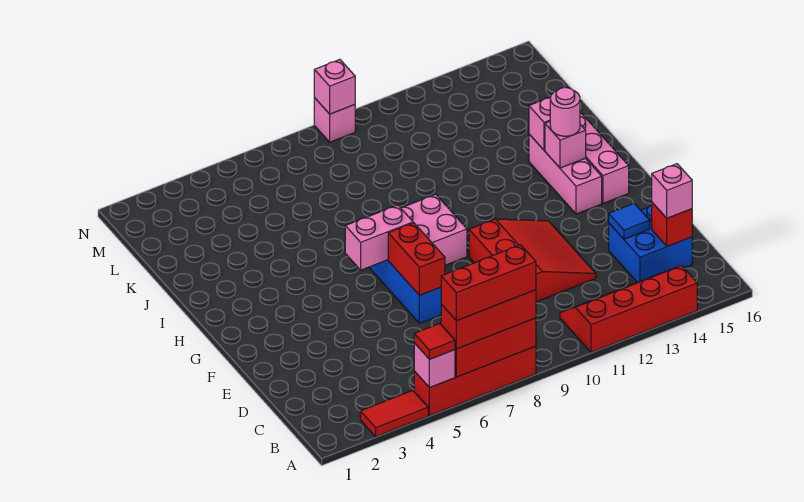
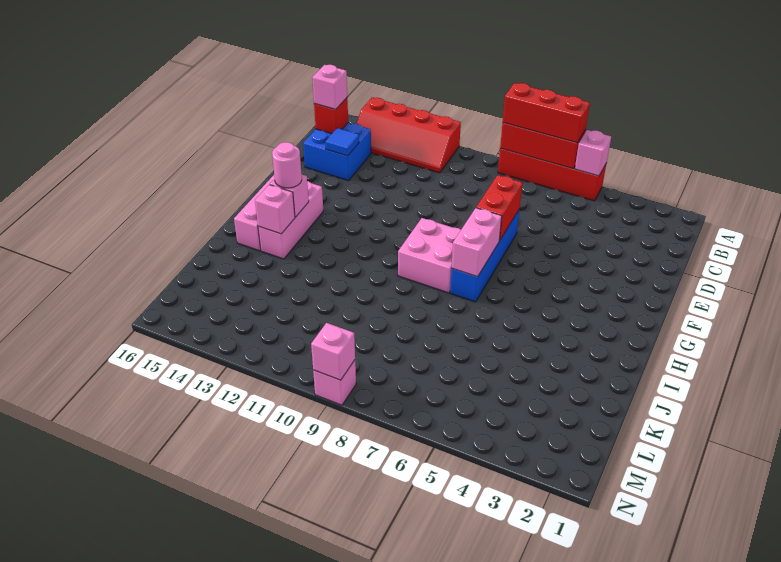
red tile A3:A4 level 1 -> none
red tile A5 level 3 -> none
red brick A6:A8 level 4 -> none
red slope D10:F12 level 1 top 10 -> none
pink brick G6:G7 level 2 -> pink brick G7:H7 level 2

